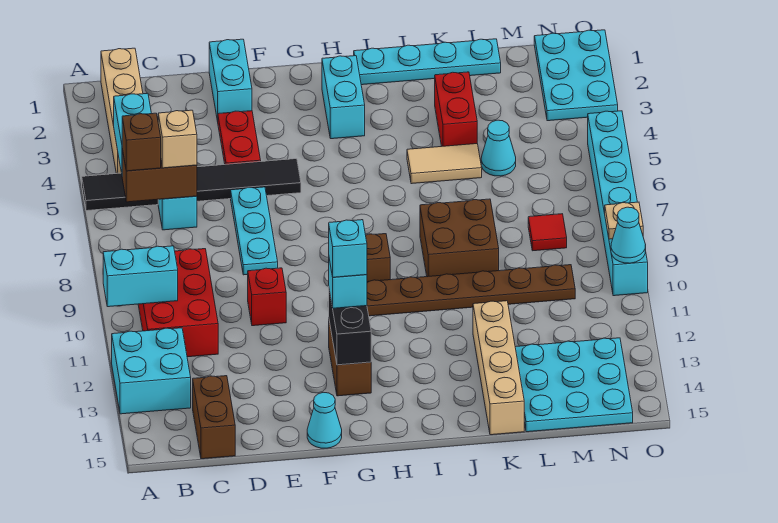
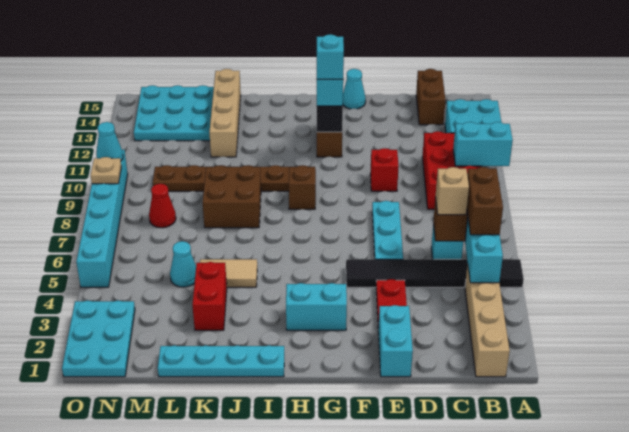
brown brick B6 level 3 -> brown brick B5:B6 level 3
cyan brick H2:H3 level 1 -> cyan brick G3:H3 level 1
red tile M8 level 1 -> red cone M8 level 1

